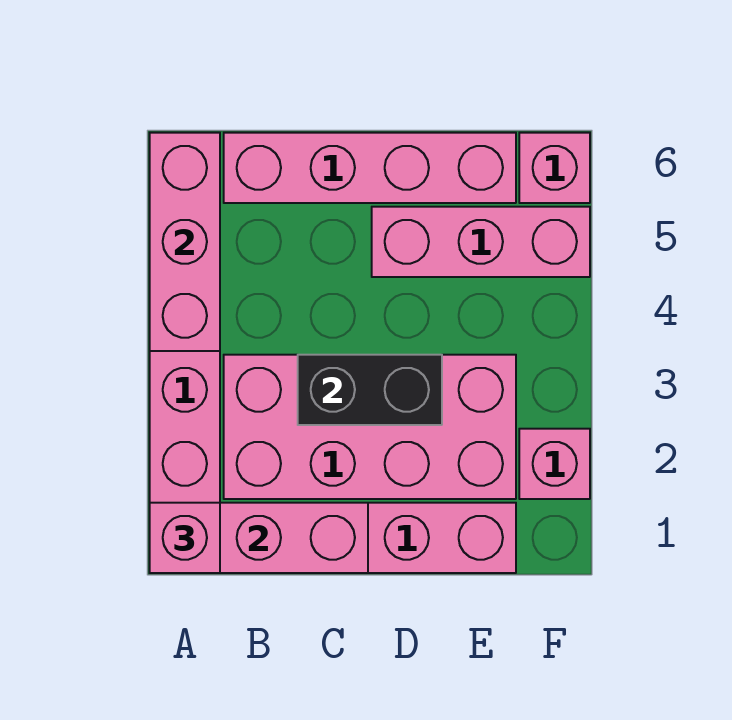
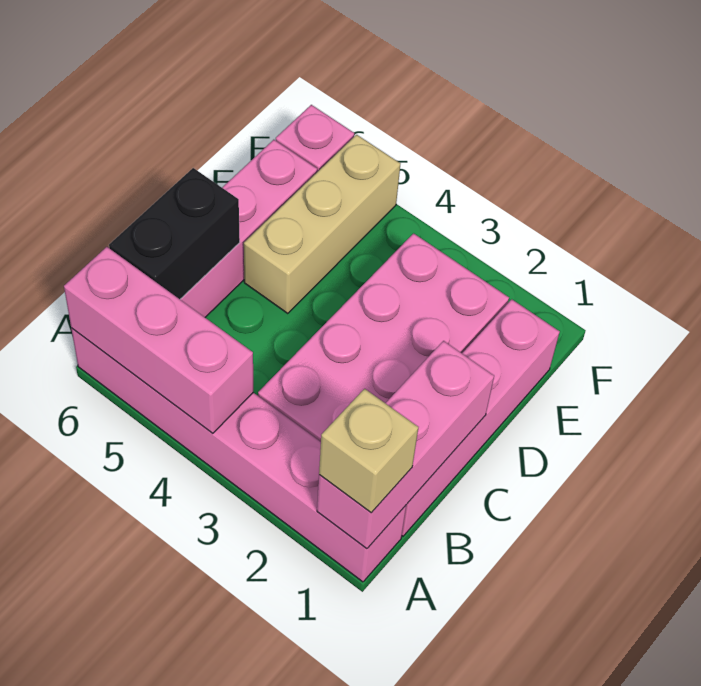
pink brick A1 level 3 -> tan brick A1 level 3
black brick C3:D3 level 2 -> black brick B6:C6 level 2
pink brick D5:F5 level 1 -> tan brick D5:F5 level 1
pink brick F2 level 1 -> none

